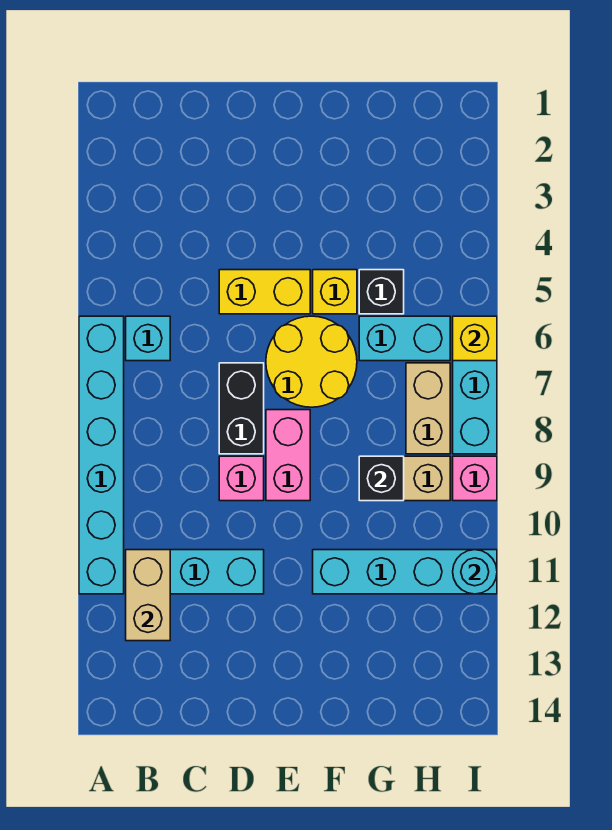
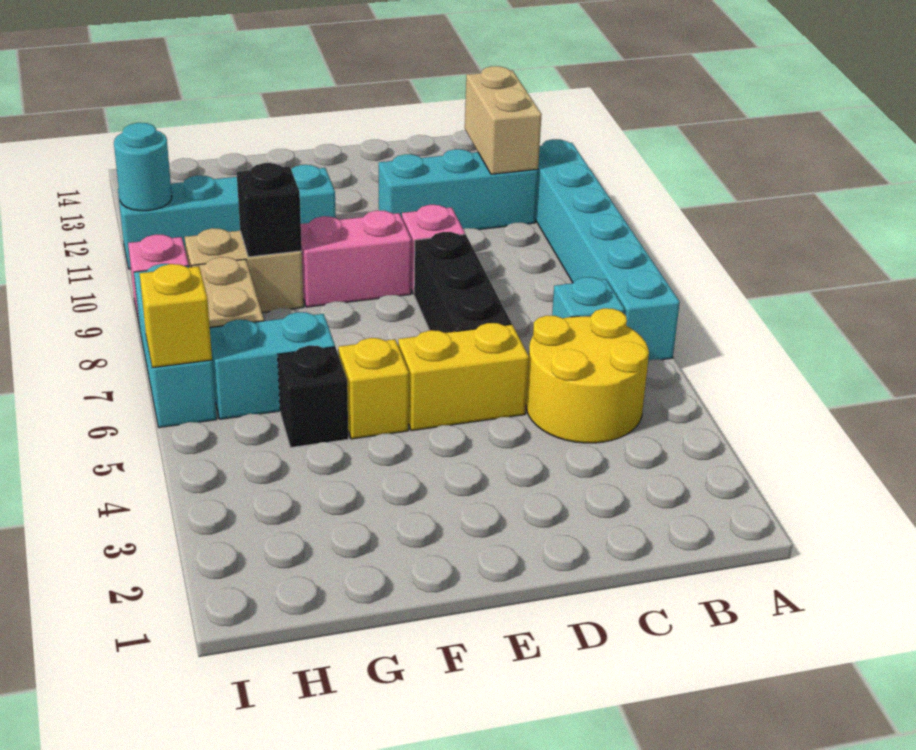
black brick D7:D8 level 1 -> black brick D6:D8 level 1
yellow round brick E6:F7 level 1 -> yellow round brick B4:C5 level 1
pink brick E8:E9 level 1 -> pink brick E9:F9 level 1

